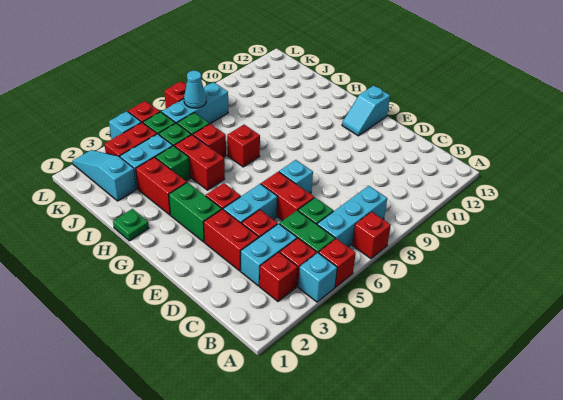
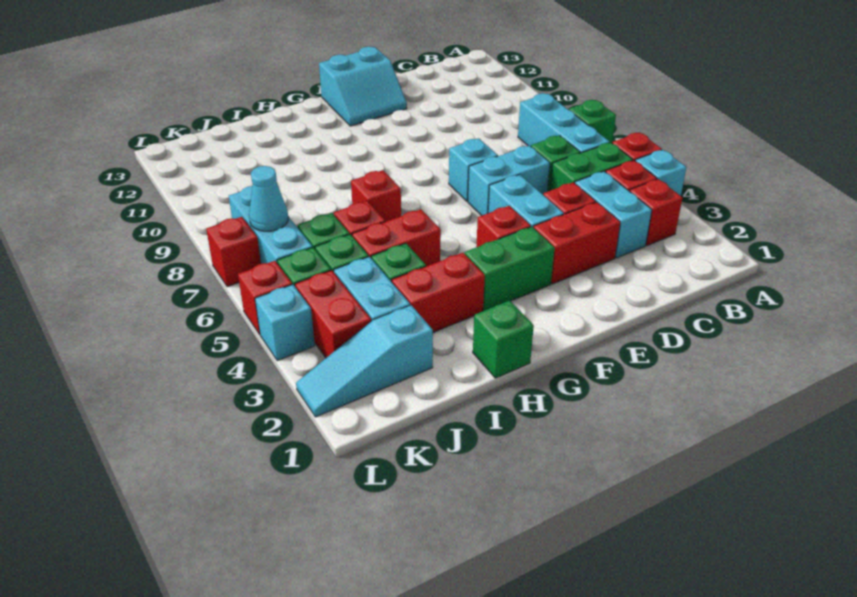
red brick A7 level 1 -> green brick A7 level 1
red brick D6:E6 level 1 -> cyan brick D6:E6 level 1
cyan slope F12:F13 level 1 top 13 -> cyan slope E12:F13 level 1 top 13
green plate H1 level 1 -> green brick H1 level 1

